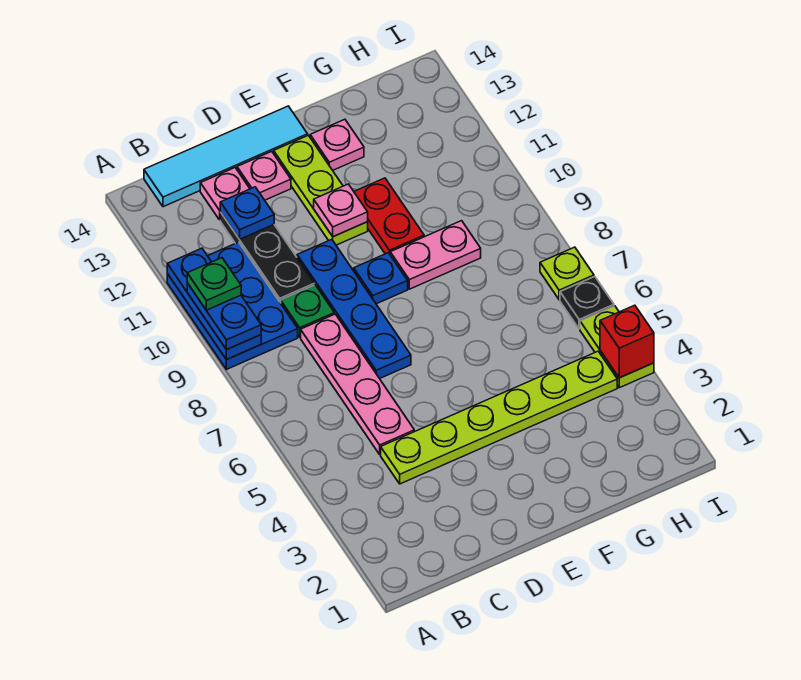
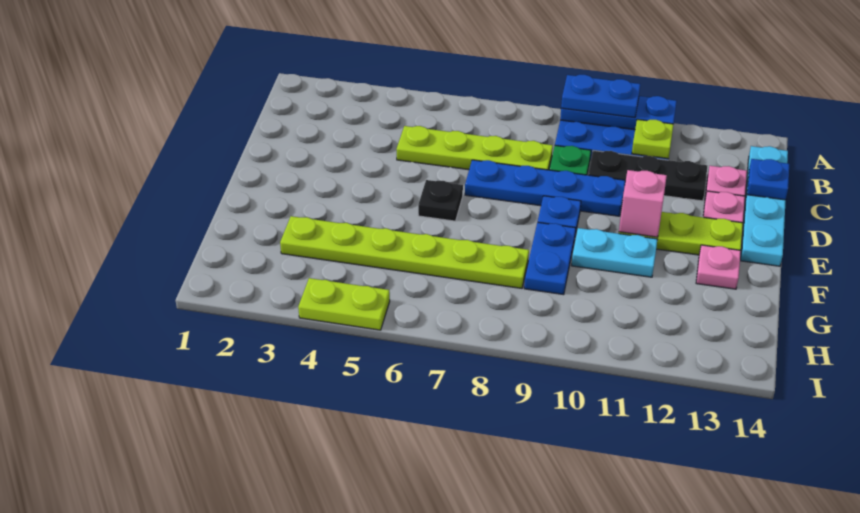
green plate A10 level 4 -> none
cyan tile B14:E14 level 1 -> cyan plate B14:E14 level 1
lime plate C4:H4 level 1 -> lime plate G3:G8 level 1
pink plate C5:C8 level 1 -> lime plate C5:C8 level 1
blue plate C12 level 2 -> blue plate C14 level 2
pink plate E11 level 2 -> pink brick E11 level 2
pink plate F9:G9 level 1 -> blue plate F9:G9 level 1
red plate F10:F11 level 1 -> cyan plate F10:F11 level 1
red brick I4 level 2 -> none
black plate I6 level 1 -> black plate E6 level 1
lime plate I7 level 1 -> lime plate B11 level 2

